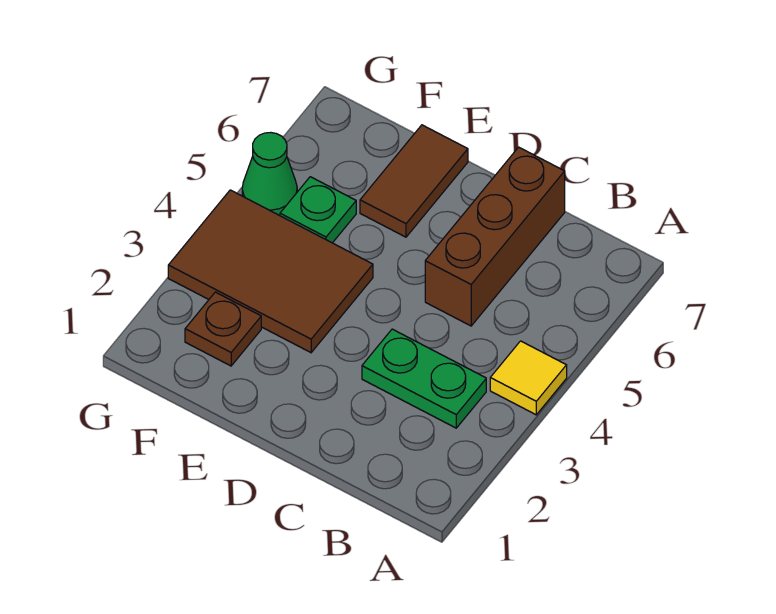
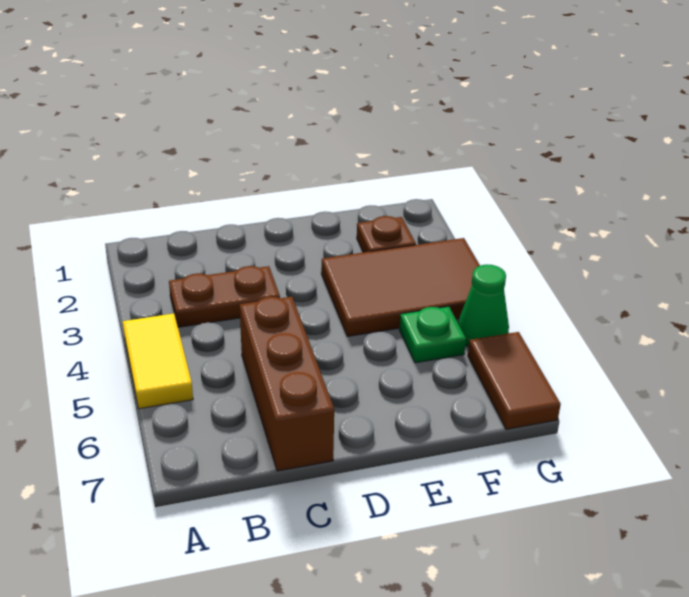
yellow tile A4 level 1 -> yellow tile A4:A5 level 1
green plate B3:C3 level 1 -> brown plate B3:C3 level 1
brown tile E6:E7 level 1 -> brown tile G6:G7 level 1

